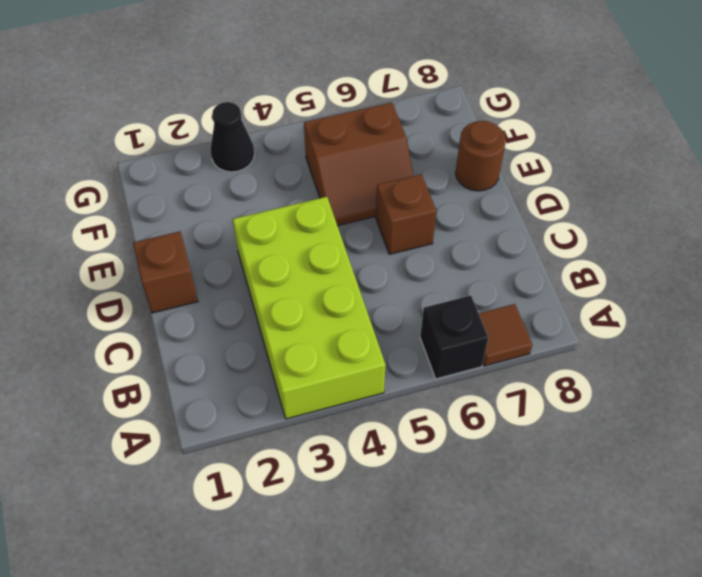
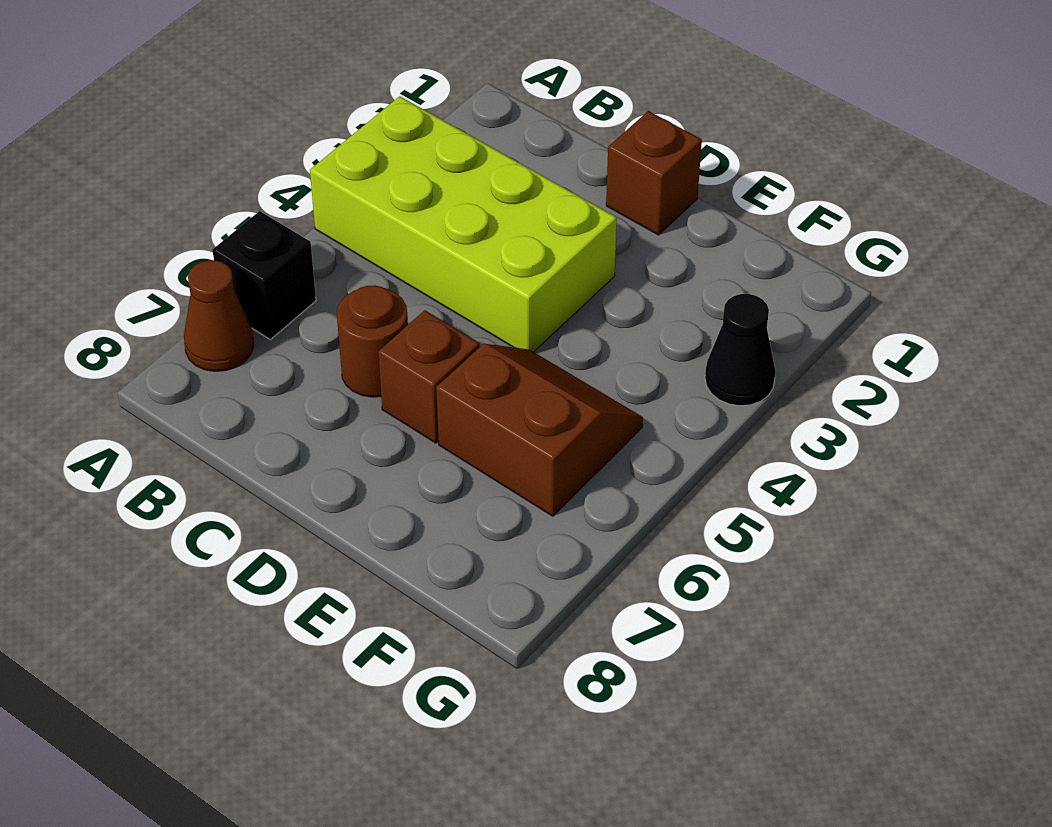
brown tile A7 level 1 -> brown cone A7 level 1
brown slope E5:F6 level 1 top F -> brown slope E5:F6 level 1 top 6
brown round brick E8 level 1 -> brown round brick C6 level 1

